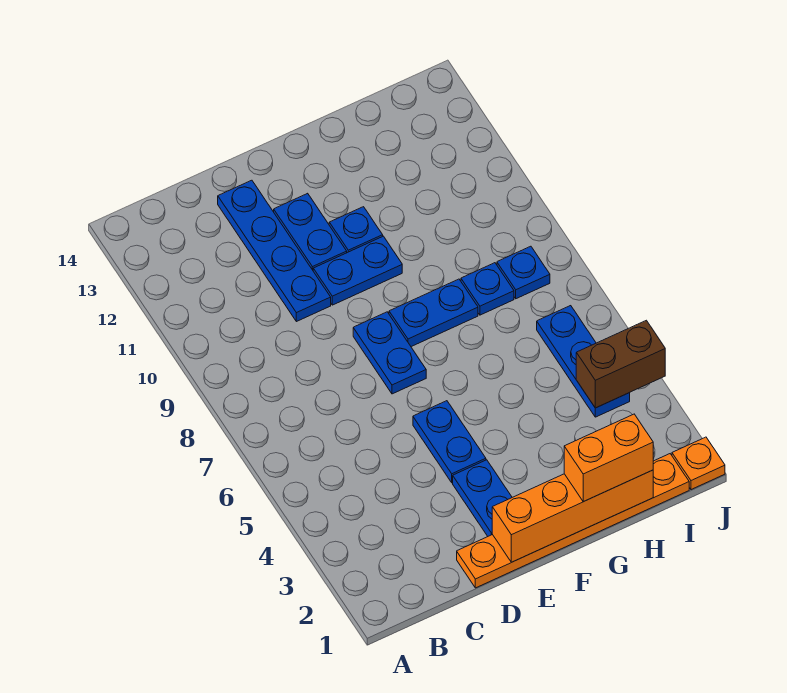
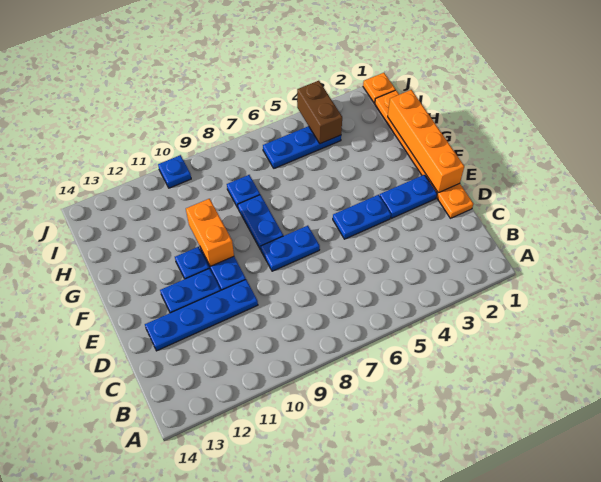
orange brick G1:H1 level 3 -> orange brick F10:G10 level 2
blue plate I8 level 1 -> blue plate J10 level 1

